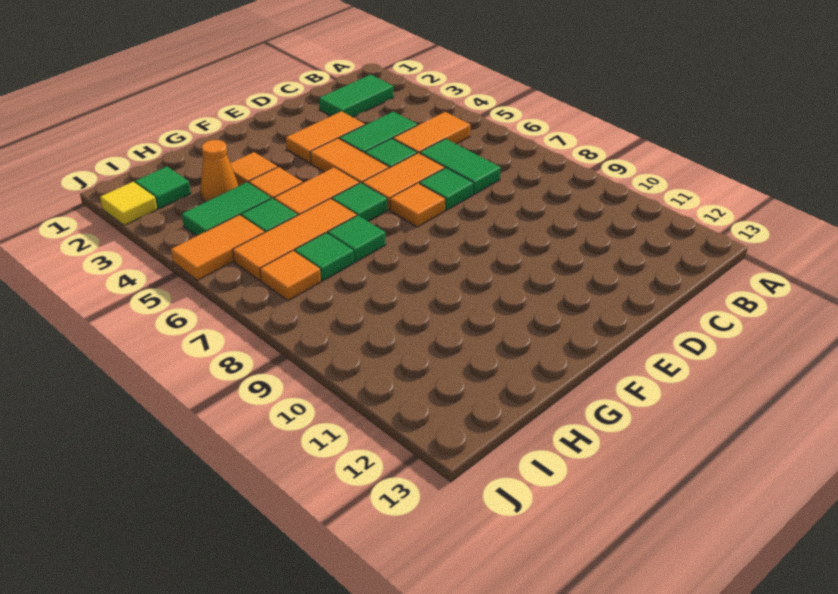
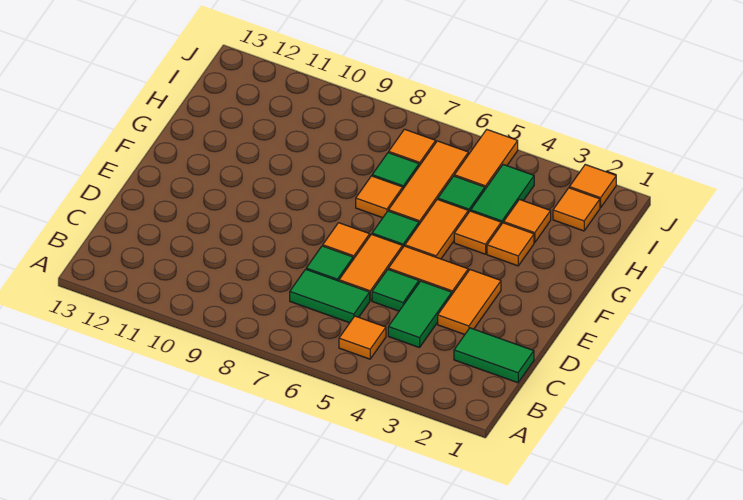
green tile B2:C2 level 1 -> green tile C1:C2 level 1
orange tile B5:C5 level 1 -> orange tile B5 level 1
green tile G7 level 1 -> orange tile G7 level 1
orange cone H3 level 1 -> orange tile H3 level 1
green tile I2 level 1 -> orange tile I2 level 1
yellow tile J2 level 1 -> orange tile J2 level 1

